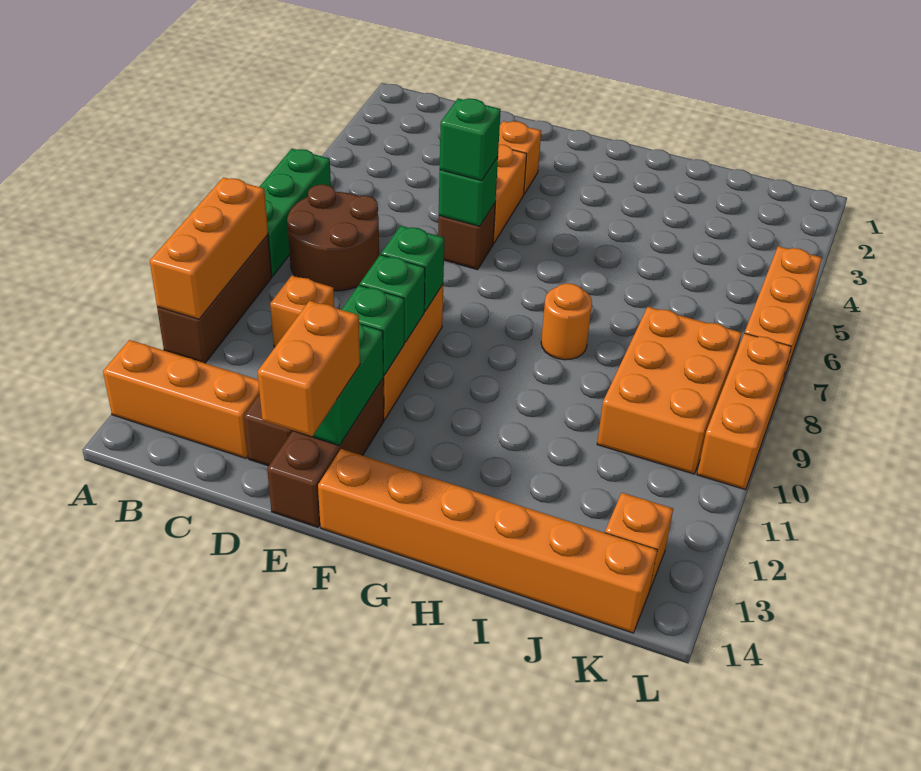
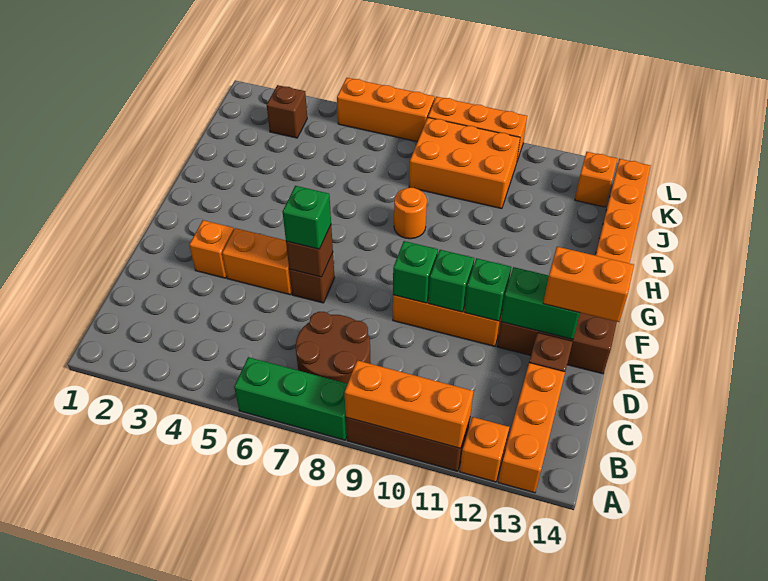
orange brick C10 level 1 -> orange brick A12 level 1
green brick E6 level 2 -> brown brick E6 level 2
none -> brown brick K3 level 1

